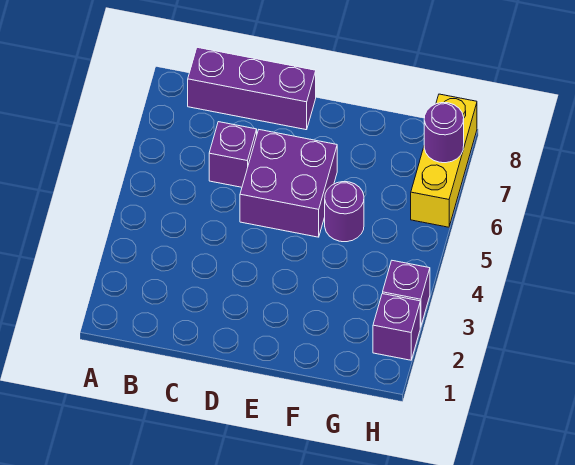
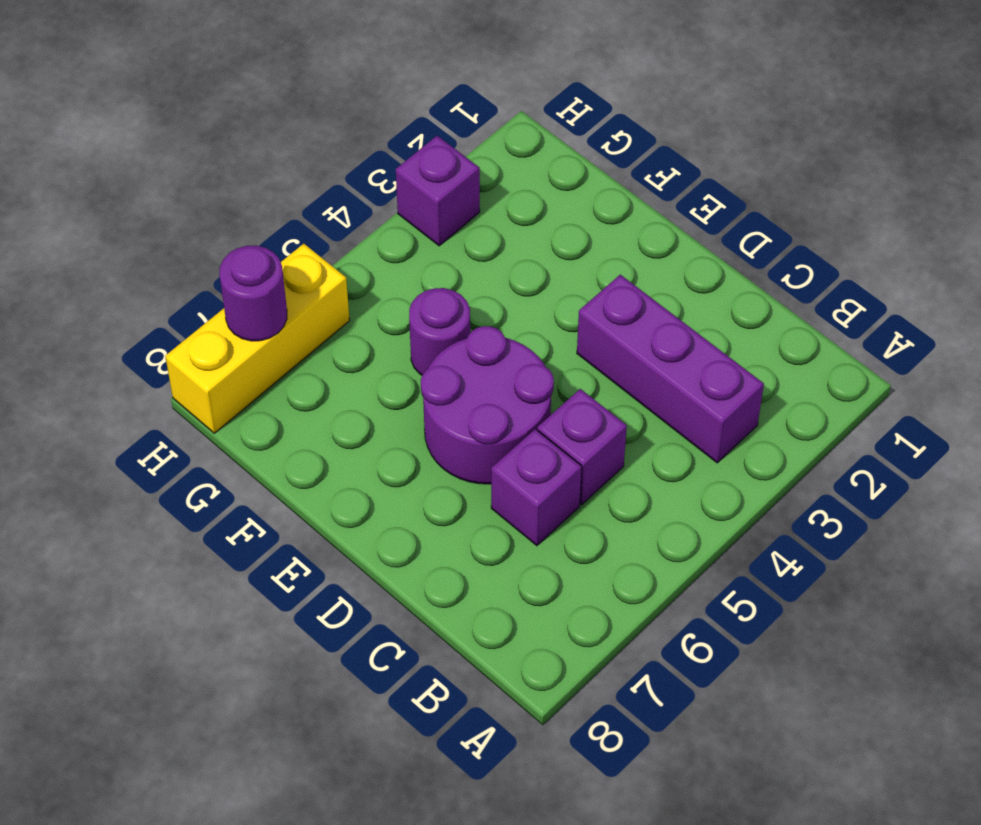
purple brick B8:D8 level 1 -> purple brick B3:D3 level 1
purple brick D5:E6 level 1 -> purple round brick D5:E6 level 1
purple brick H2 level 1 -> purple brick C5 level 1

